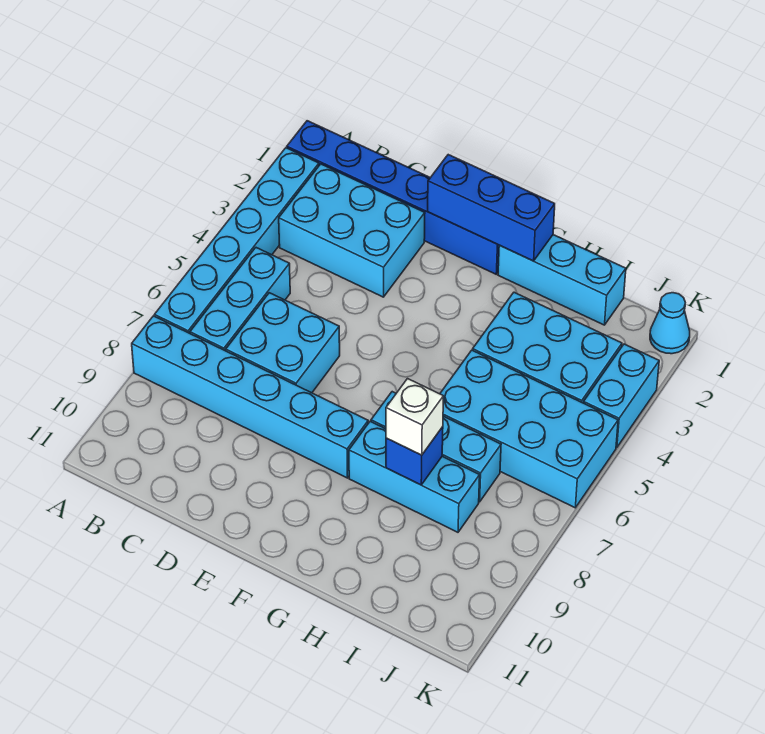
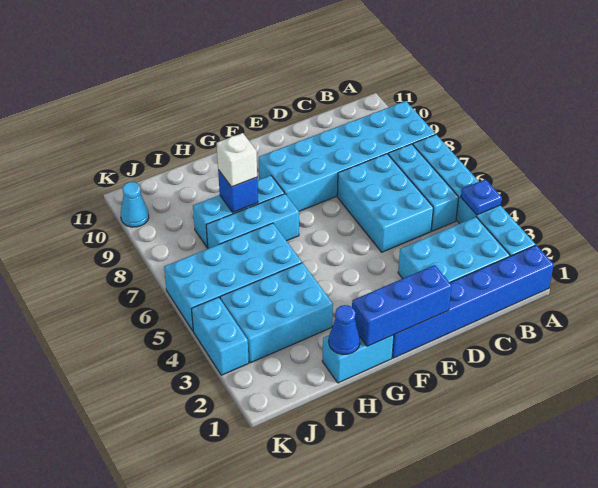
none -> blue plate A4 level 2
cyan brick A8:F8 level 1 -> cyan brick A8:F9 level 1
cyan brick C6:D7 level 1 -> cyan brick C5:D7 level 1
cyan brick G1:I1 level 1 -> cyan brick G1:H1 level 1
none -> blue cone H1 level 2
cyan cone K1 level 1 -> cyan cone K10 level 1

